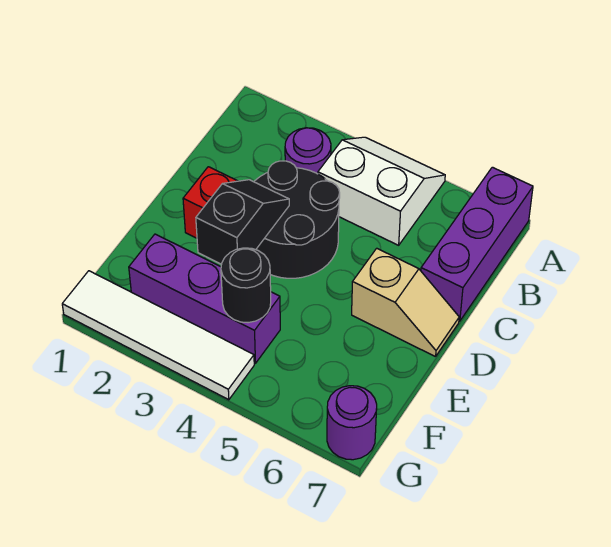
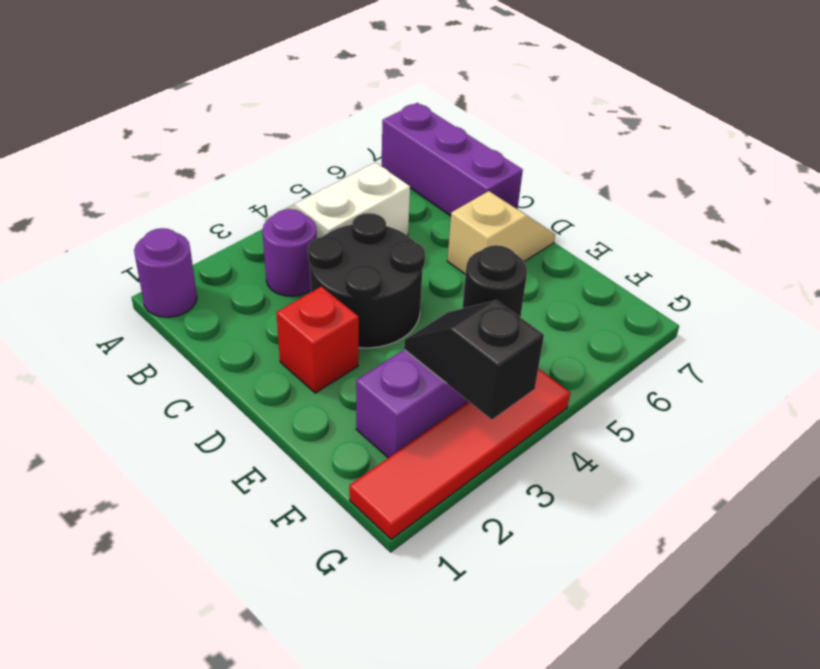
black slope D3:E3 level 2 top E -> black slope F3:G3 level 2 top G
white tile G1:G4 level 1 -> red tile G1:G4 level 1
purple round brick G7 level 1 -> purple round brick A1 level 1

